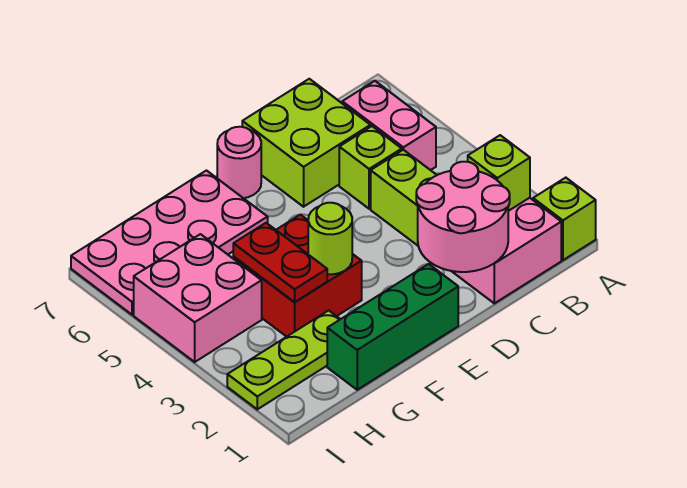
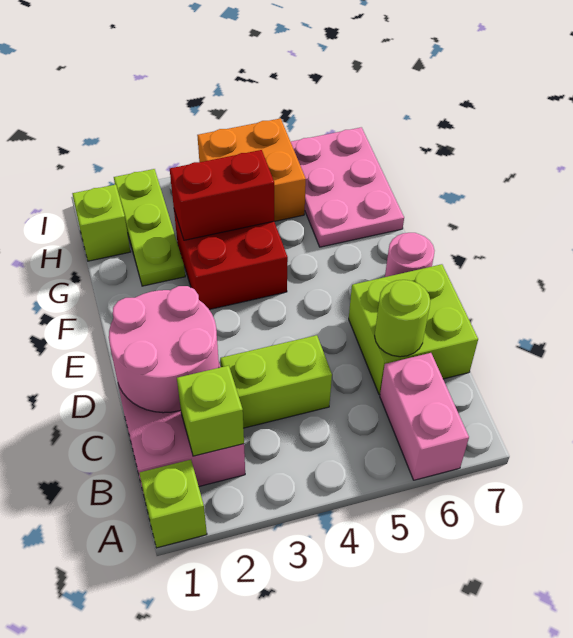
pink brick B5:B6 level 1 -> pink brick A6:B6 level 1
lime brick C5 level 1 -> lime brick H1 level 1
green brick E1:G1 level 1 -> none
lime round brick F3 level 2 -> lime round brick C6 level 2
pink plate F6:I7 level 1 -> pink plate G6:I7 level 1
red plate G3:G4 level 2 -> red brick G3:G4 level 2
pink brick H4:I5 level 1 -> orange brick H4:I5 level 1

